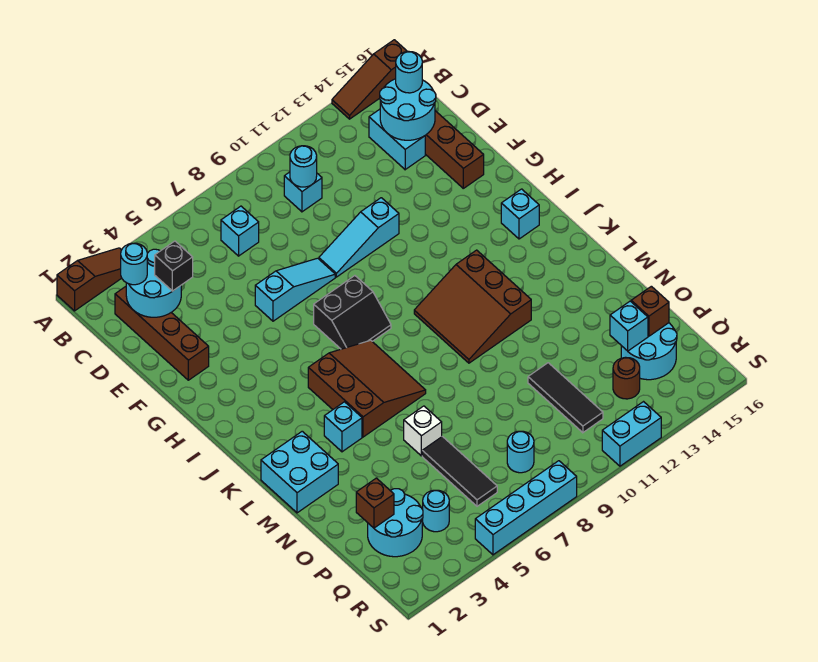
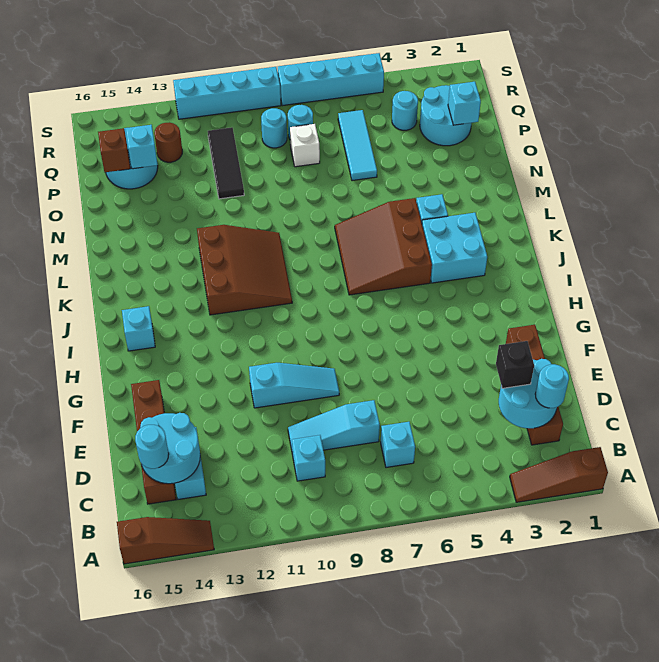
cyan round brick C10 level 2 -> cyan round brick Q9 level 1
cyan slope F6:F8 level 1 top 6 -> cyan slope D8:D10 level 1 top 8
black slope H7:I8 level 1 top H -> none
cyan brick L1:M2 level 1 -> cyan brick J3:K4 level 1
white brick N6 level 1 -> white brick P8 level 1
black tile O6:Q6 level 1 -> cyan tile O6:Q6 level 1
brown brick P2 level 2 -> cyan brick P2 level 2
cyan brick S11:S12 level 1 -> cyan brick S9:S12 level 1

